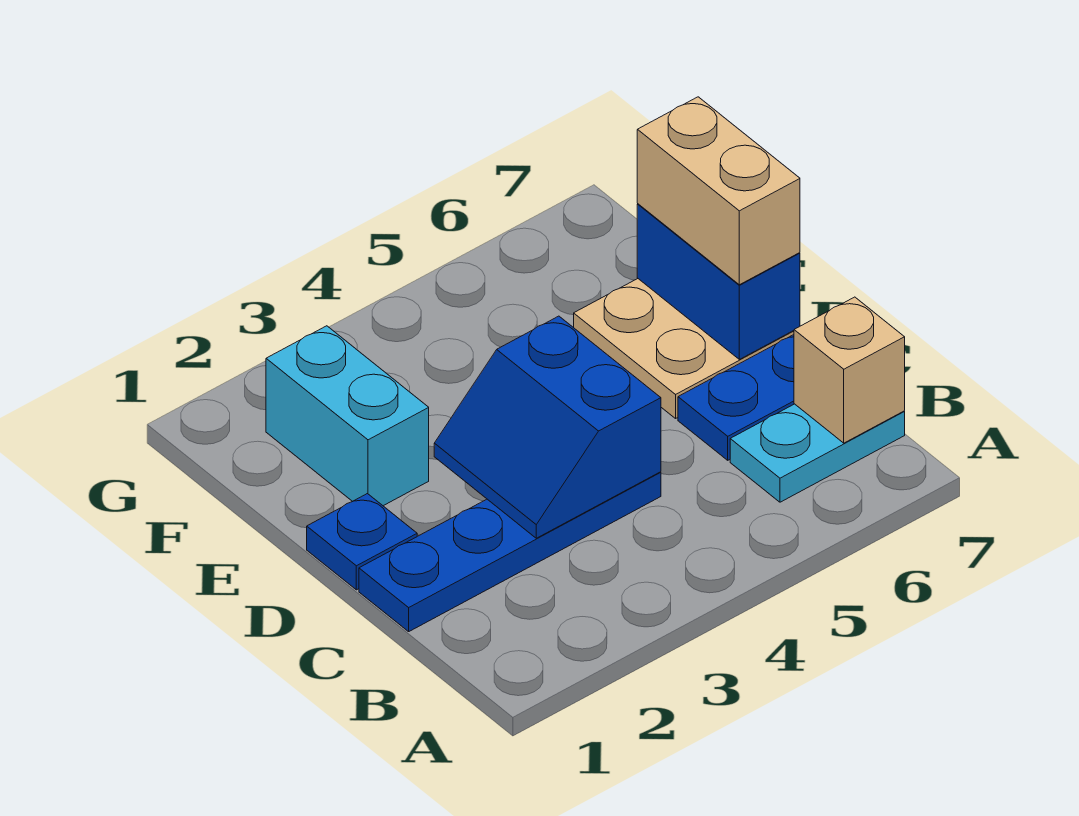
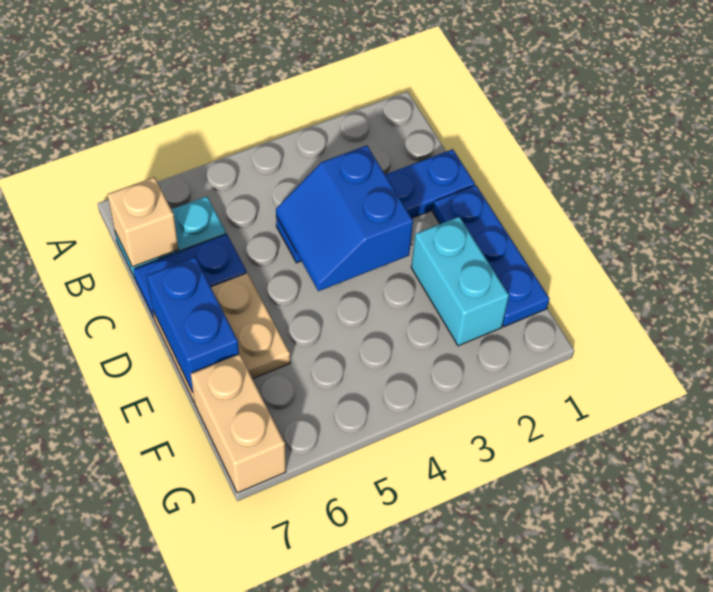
blue slope C3:D4 level 2 top 4 -> blue slope C3:D4 level 2 top 3
blue plate D1 level 1 -> blue plate D1:F1 level 1
tan brick D7:E7 level 3 -> tan brick F7:G7 level 1

